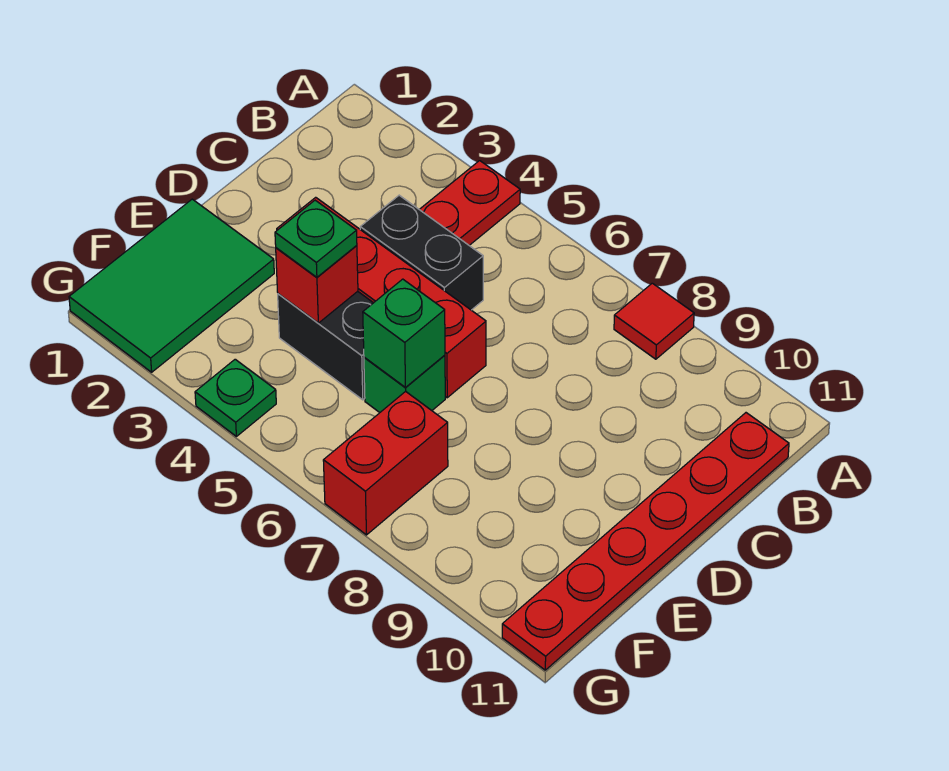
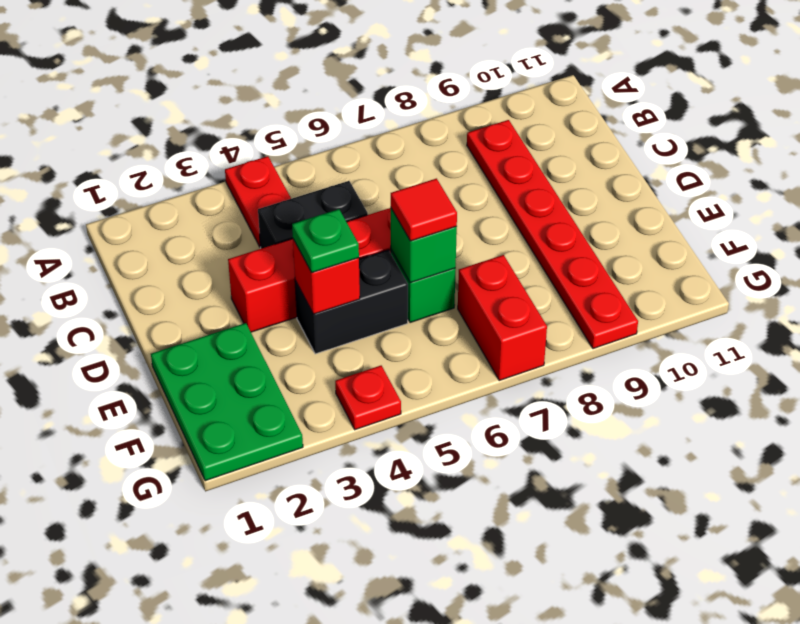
red tile A8 level 1 -> red tile E6 level 3
red plate B11:G11 level 1 -> red plate B9:G9 level 1
green tile E1:G2 level 1 -> green plate E1:G2 level 1
green plate G4 level 1 -> red plate G4 level 1

